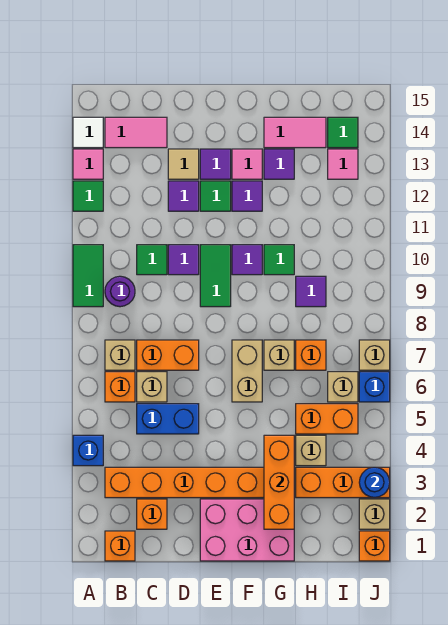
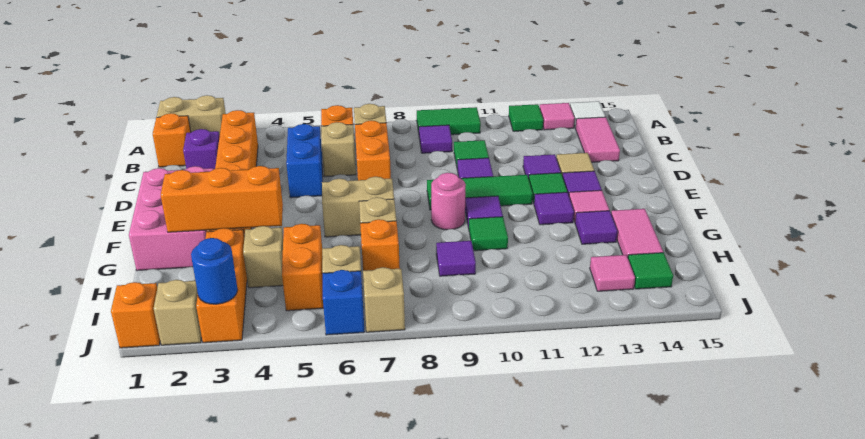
none -> tan brick A1:A2 level 1
blue brick A4 level 1 -> none
purple round brick B9 level 1 -> purple tile B9 level 1
orange brick C2 level 1 -> purple brick C2 level 1
green tile E9:E10 level 1 -> green tile E9:E11 level 1
none -> pink round brick F9 level 1

